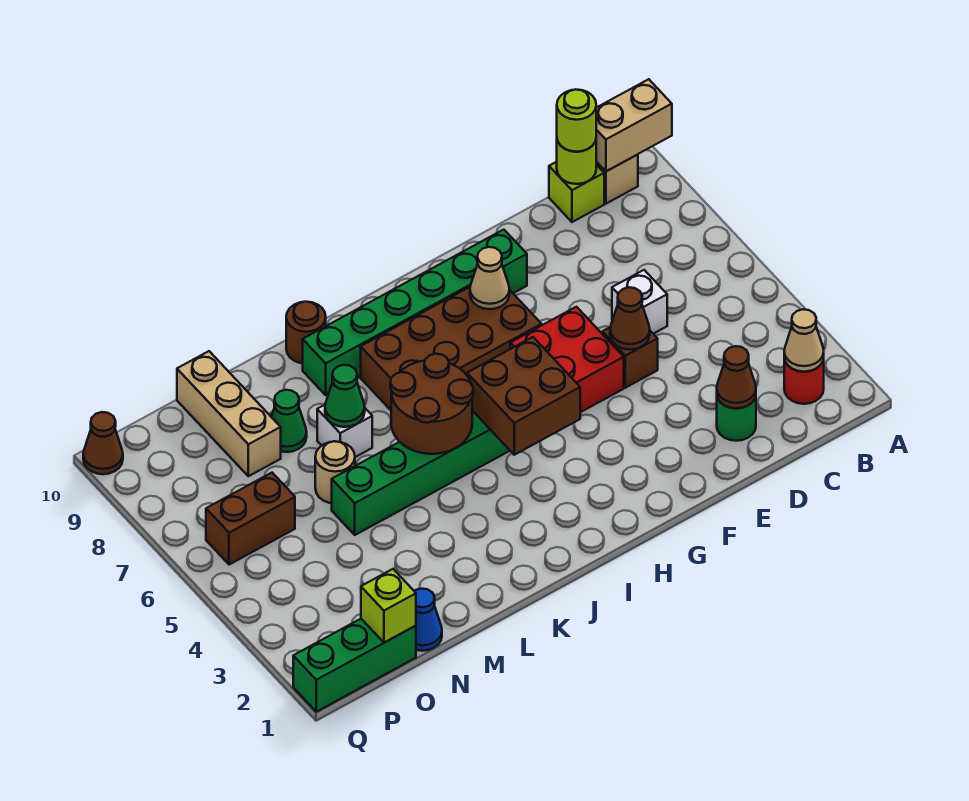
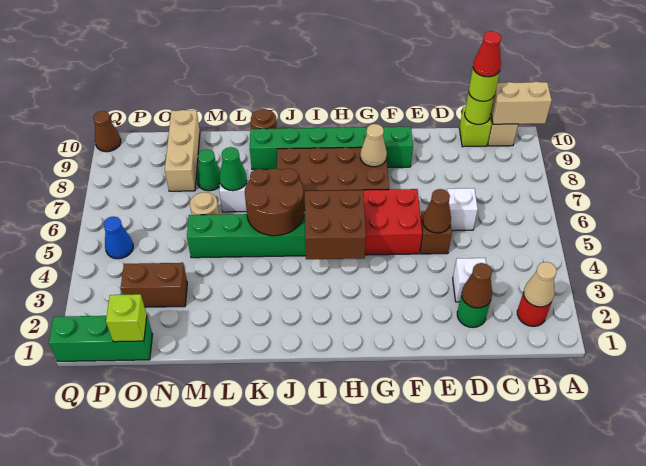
none -> red cone C10 level 4
none -> white brick D3 level 1
blue cone N1 level 1 -> blue cone P5 level 1
brown brick O6:P6 level 1 -> brown brick N3:O3 level 1

